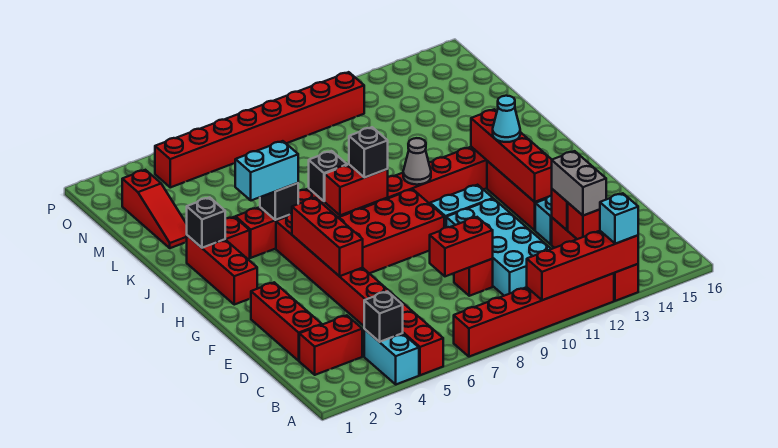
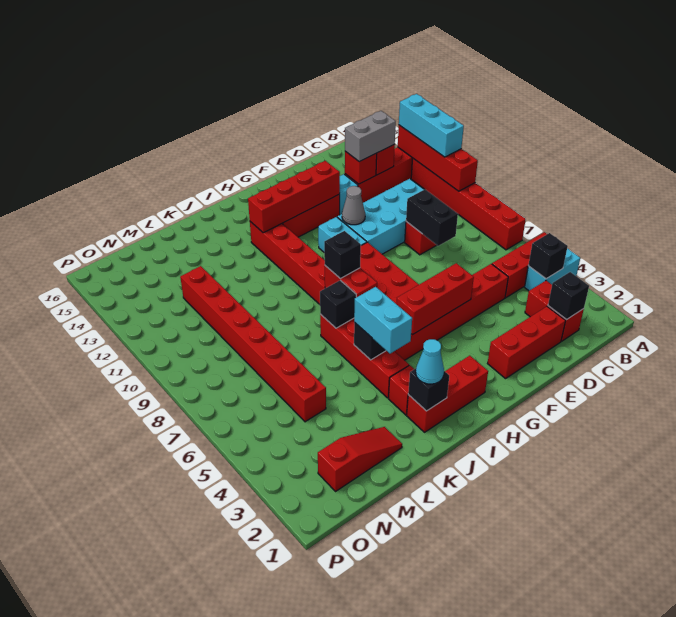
cyan brick A13 level 3 -> cyan brick A11:A13 level 3
none -> black brick C2 level 2
red brick D8:D9 level 2 -> black brick D8:D9 level 2
cyan cone H13 level 3 -> cyan cone J2 level 3
grey cone I10 level 2 -> grey cone F11 level 2
red brick O4:O11 level 1 -> red brick M5:M12 level 1

